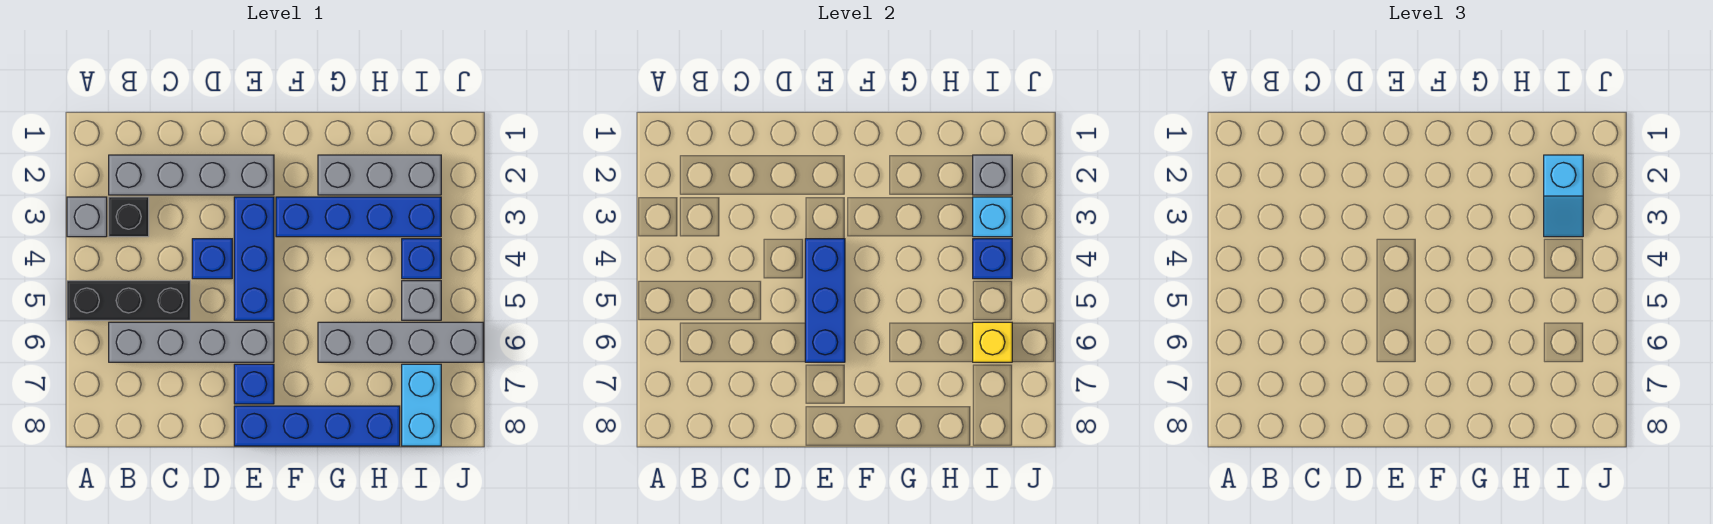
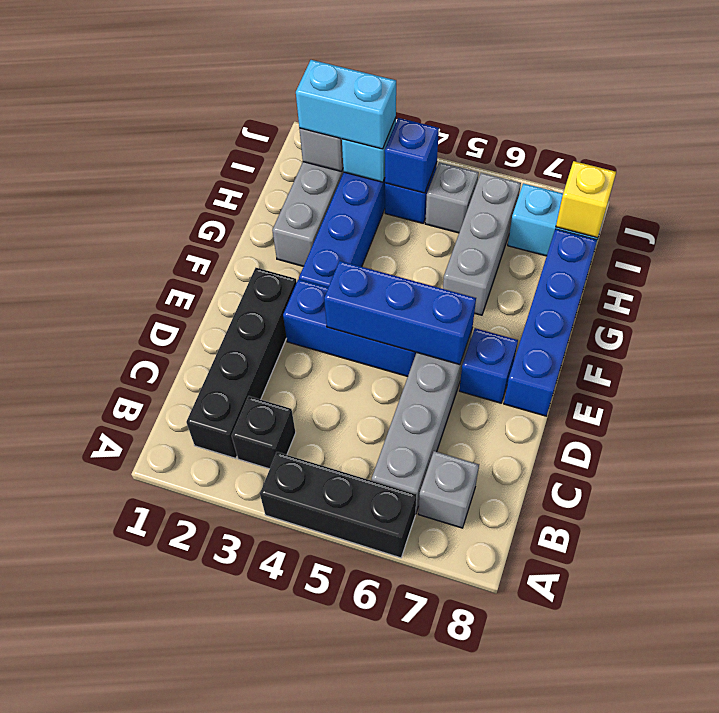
grey brick A3 level 1 -> grey brick B7 level 1
black brick A5:C5 level 1 -> black brick A4:A6 level 1
grey brick B2:E2 level 1 -> black brick B2:E2 level 1
blue brick D4 level 1 -> none
grey brick G6:J6 level 1 -> grey brick G6:I6 level 1
cyan slope I2:I3 level 3 top 2 -> cyan brick I2:I3 level 3
yellow brick I6 level 2 -> yellow brick I8 level 2

